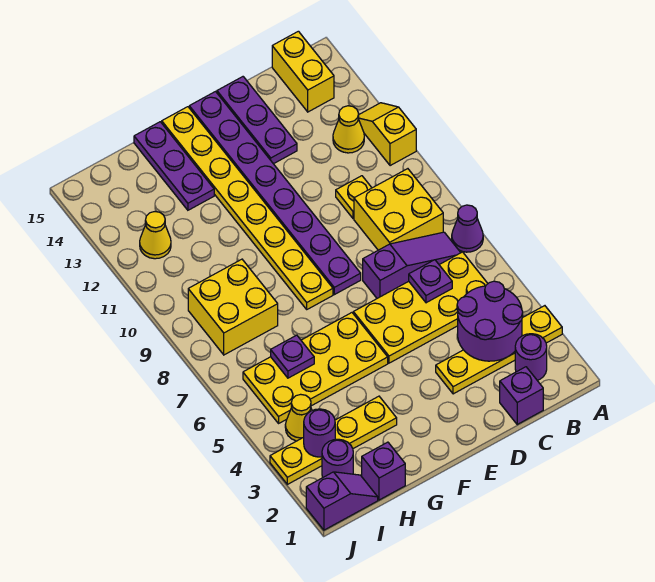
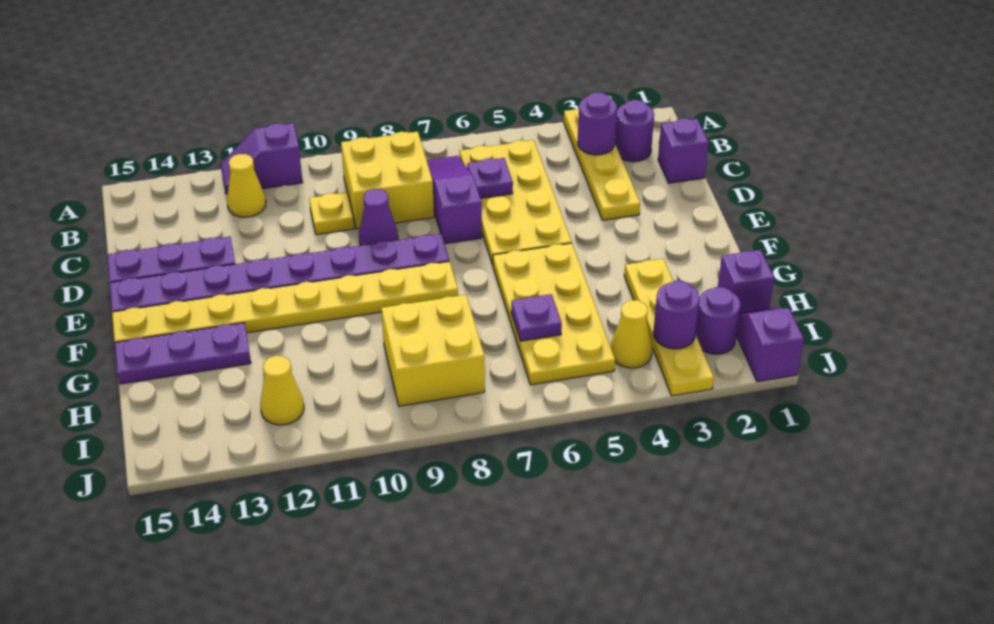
purple cone A7 level 1 -> purple cone D9 level 1
yellow slope A11:A12 level 1 top 11 -> purple slope A11:A12 level 1 top 11
purple round brick B3:C4 level 2 -> purple round brick B3 level 2
yellow brick B14:B15 level 1 -> none

